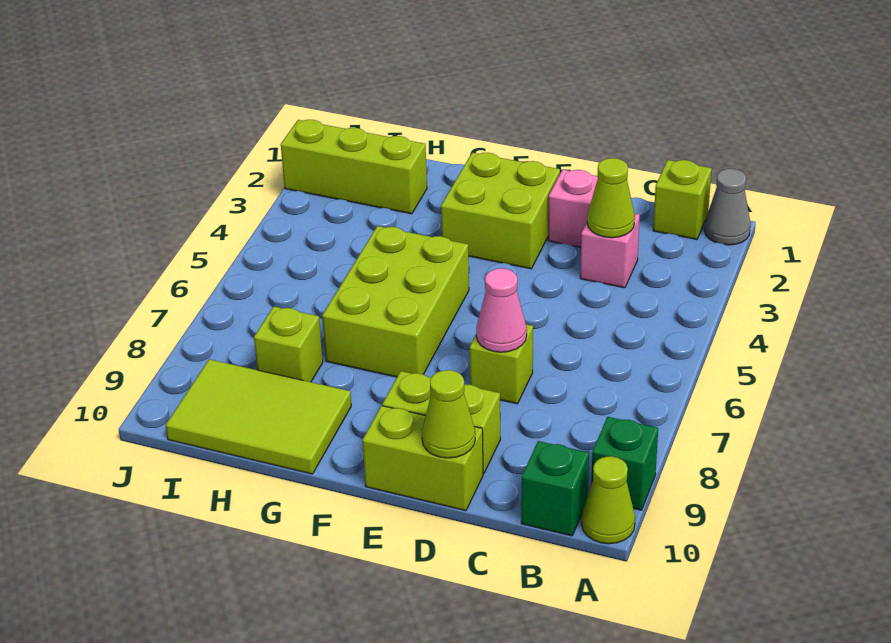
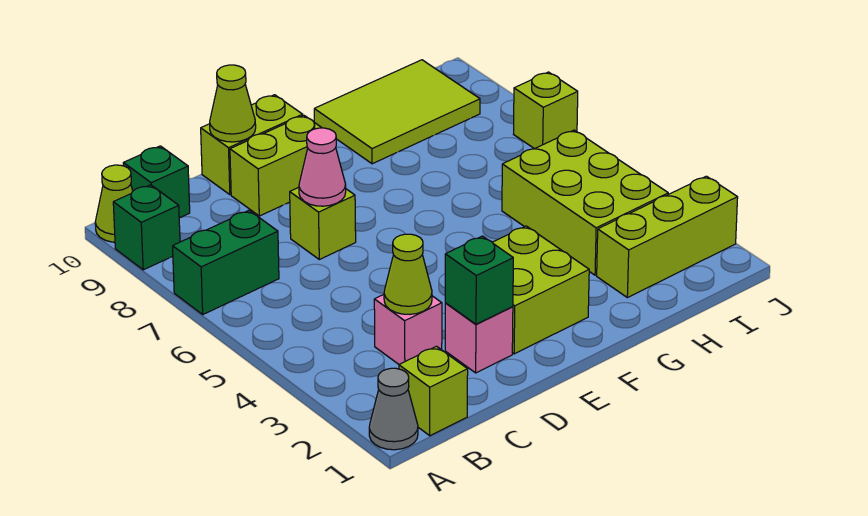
none -> green brick A7:B7 level 1
none -> green brick D2 level 2
lime brick F5:G7 level 1 -> lime brick H3:I5 level 1
lime brick H8 level 1 -> lime brick J7 level 1

